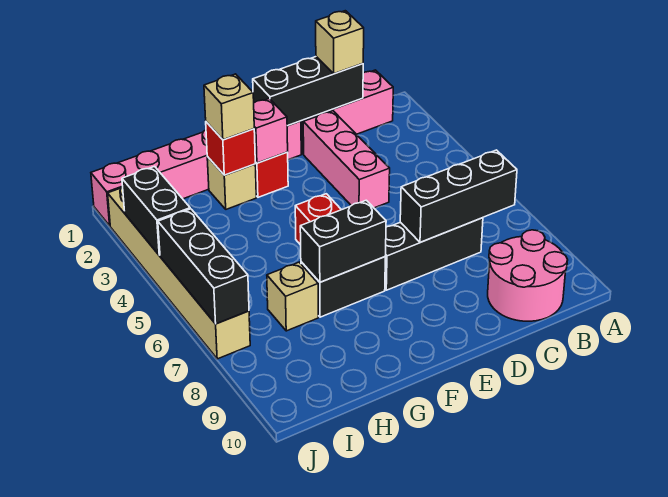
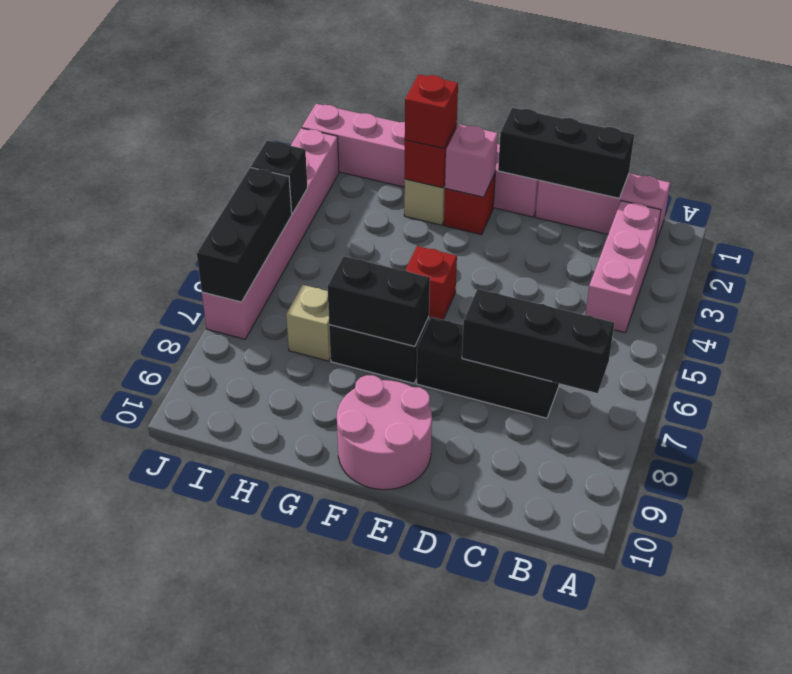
pink round brick B9:C10 level 1 -> pink round brick E9:F10 level 1
tan brick C1 level 3 -> none
pink brick D2:D4 level 1 -> pink brick B2:B4 level 1
tan brick G2 level 3 -> red brick G2 level 3
tan brick J2:J7 level 1 -> pink brick J2:J7 level 1
black brick J3:J4 level 2 -> black brick J4 level 2

